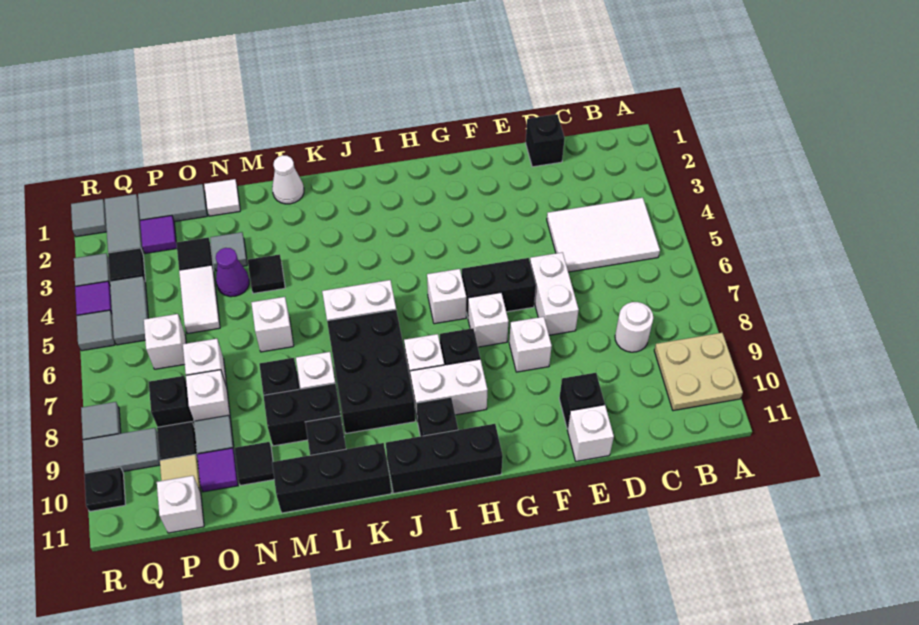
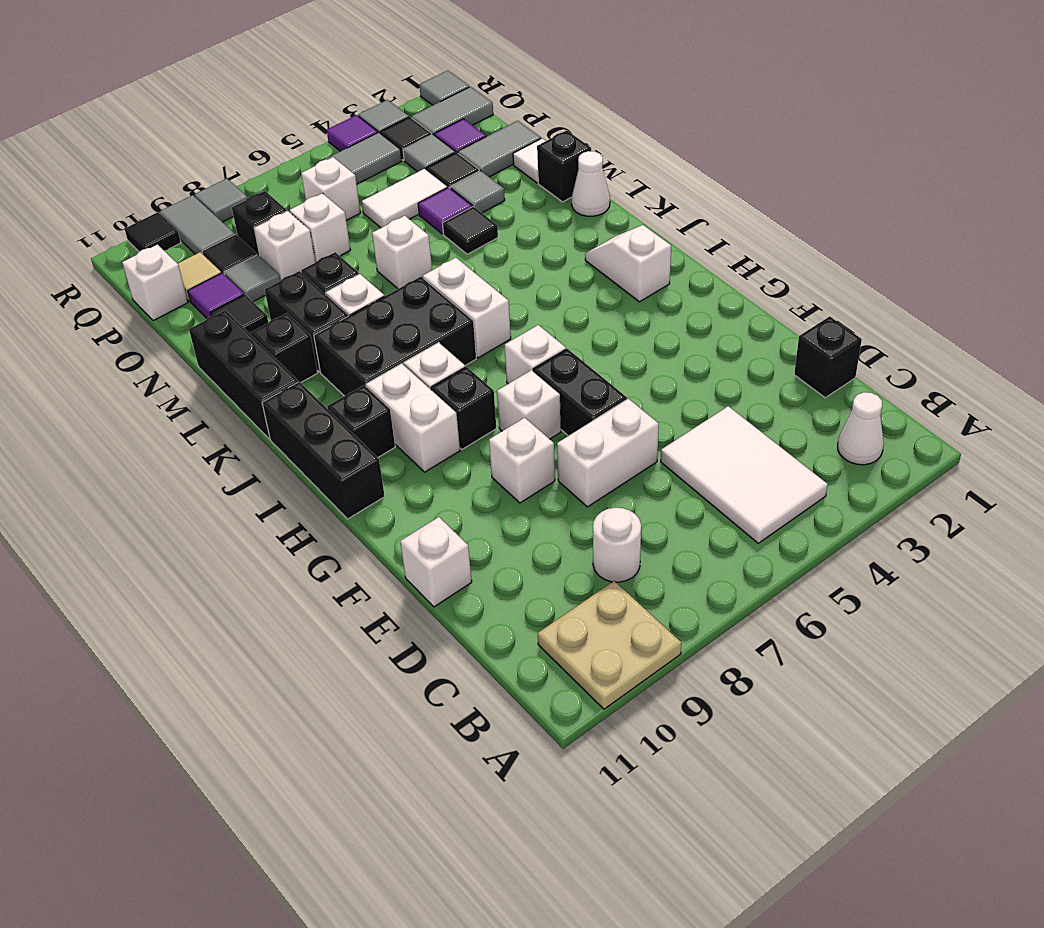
none -> white cone B2 level 1
black brick E10 level 1 -> black brick M1 level 1
none -> white slope I2:J2 level 1 top I
purple cone N4 level 1 -> purple tile N4 level 1
grey tile O1:P1 level 1 -> grey tile O1:O2 level 1
grey tile R5 level 1 -> grey tile P3 level 1
black plate R10 level 1 -> black tile R10 level 1

